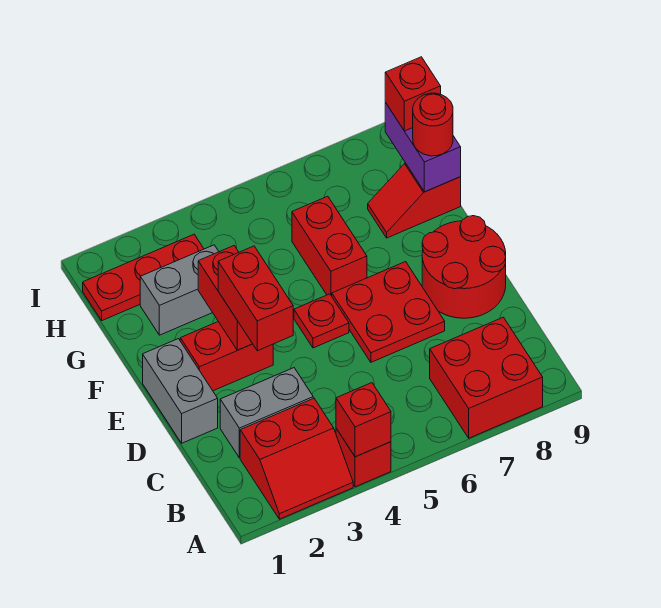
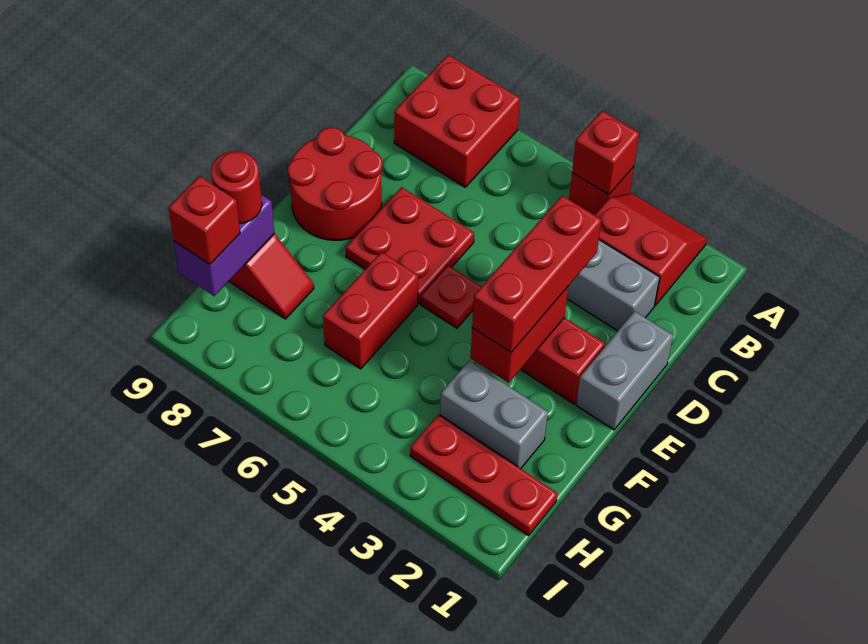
red brick D3:E3 level 3 -> red brick D3:F3 level 3

